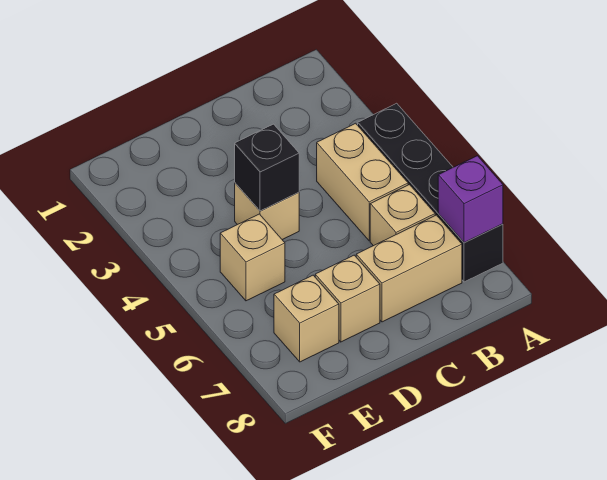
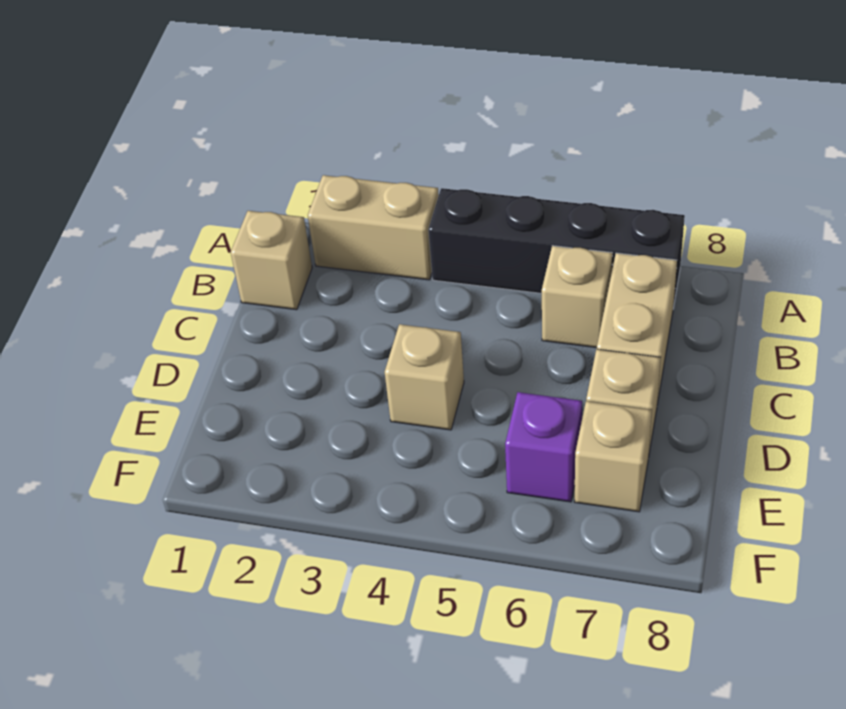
purple brick A7 level 2 -> purple brick E6 level 1
tan brick B4:B5 level 1 -> tan brick A2:A3 level 1
black brick D4 level 2 -> none
tan brick E5 level 1 -> tan brick B1 level 1

